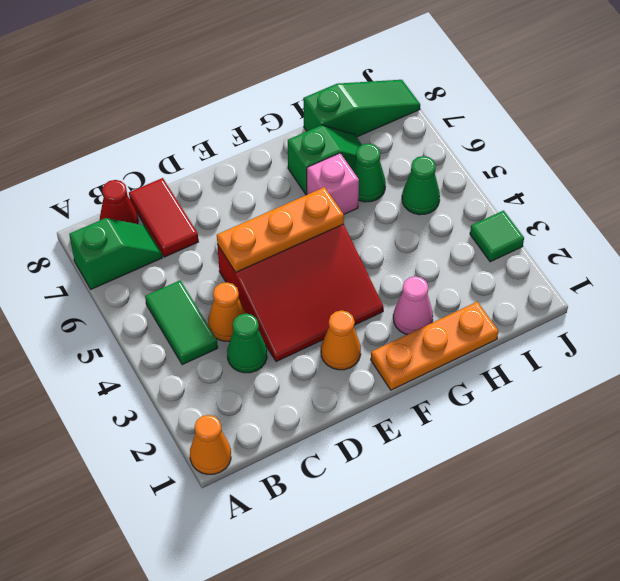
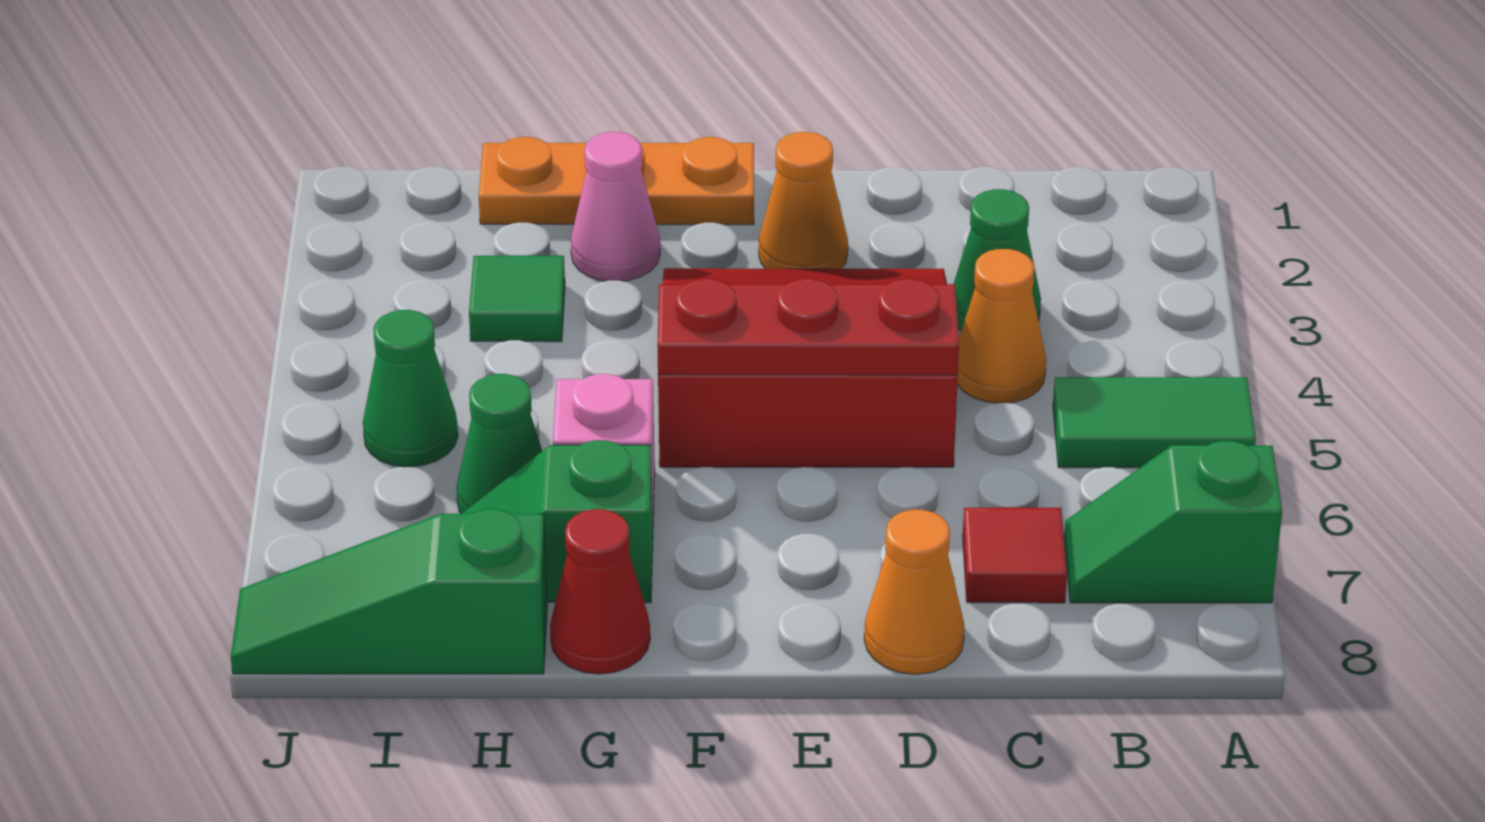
orange cone A1 level 1 -> orange cone D8 level 1
green tile B4:B5 level 1 -> green tile A5:B5 level 1
red cone B8 level 1 -> red cone G8 level 1
red tile C7:C8 level 1 -> red tile C7 level 1
orange plate D5:F5 level 2 -> red plate D5:F5 level 2
green tile J3 level 1 -> green tile H3 level 1

